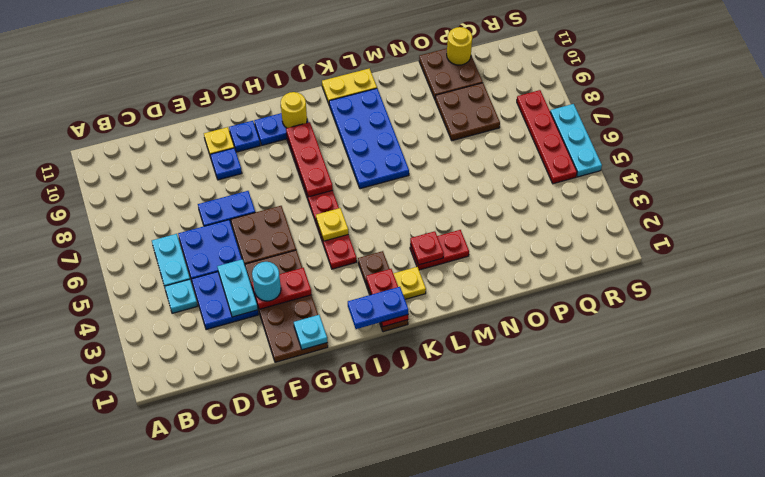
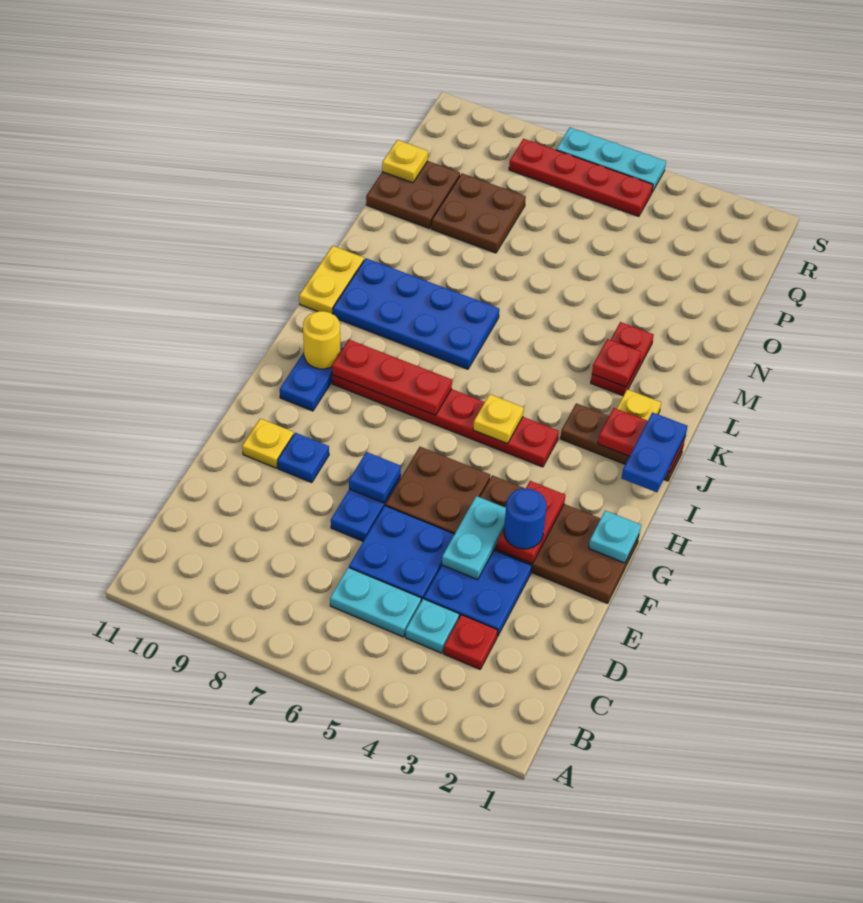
none -> red plate C3 level 1
cyan plate E3:E4 level 2 -> cyan plate E4:F4 level 2
cyan round brick F3 level 3 -> blue round brick F3 level 3
blue plate G10 level 1 -> blue plate F7 level 2
yellow round brick P11 level 2 -> yellow plate P11 level 2

